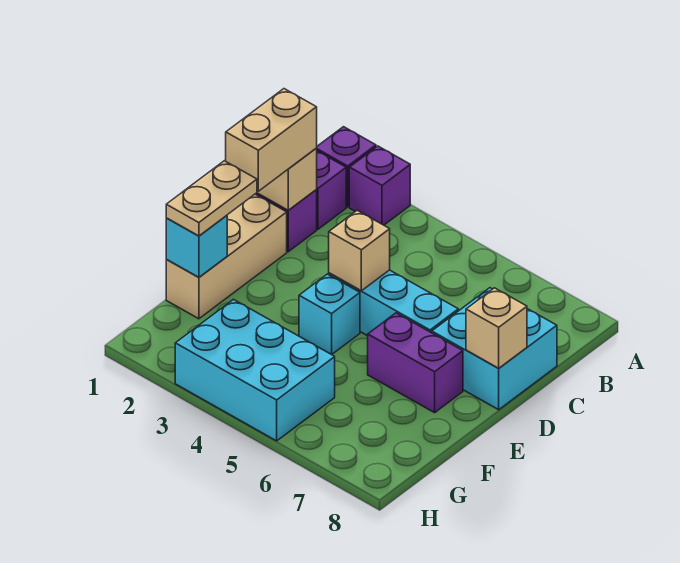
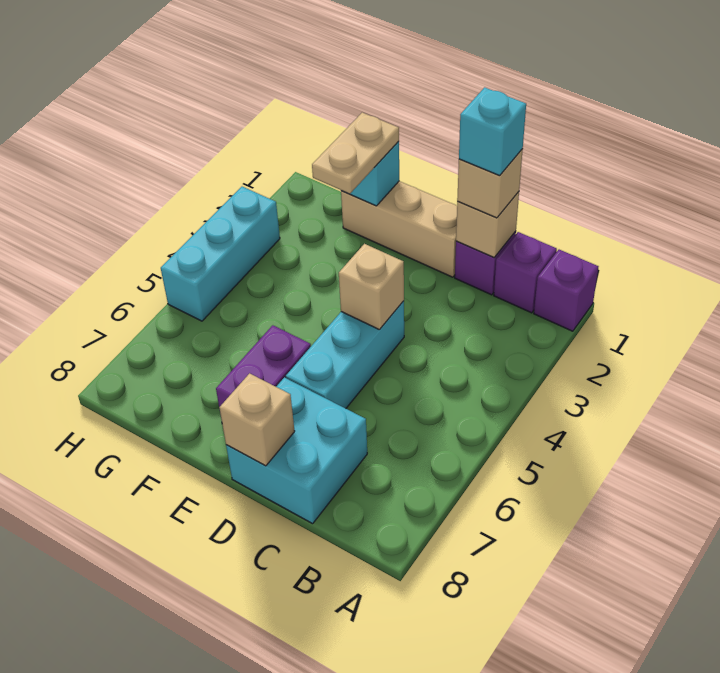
purple brick A2 level 1 -> none
tan brick C1:D1 level 3 -> tan brick C1 level 3
tan plate E1:F1 level 3 -> tan plate F1:F2 level 3
cyan brick E4 level 1 -> cyan brick C1 level 4
cyan brick G3:H5 level 1 -> cyan brick H3:H5 level 1

